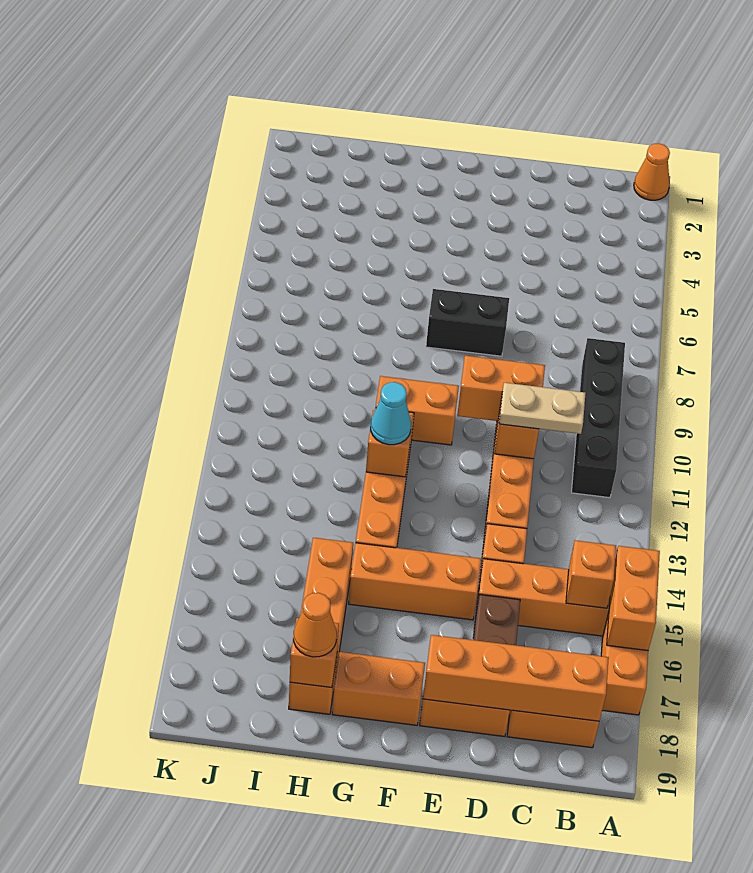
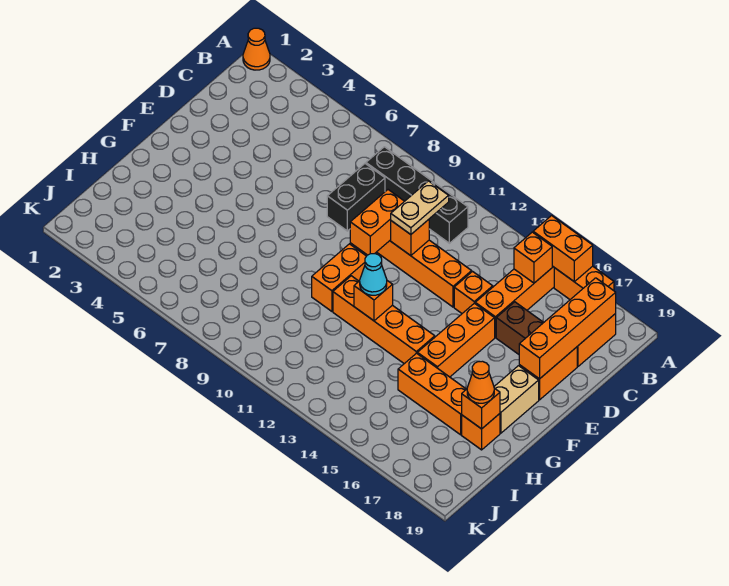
black brick E7:F7 level 1 -> black brick C8:D8 level 1
orange brick F18:G18 level 1 -> tan brick F18:G18 level 1

